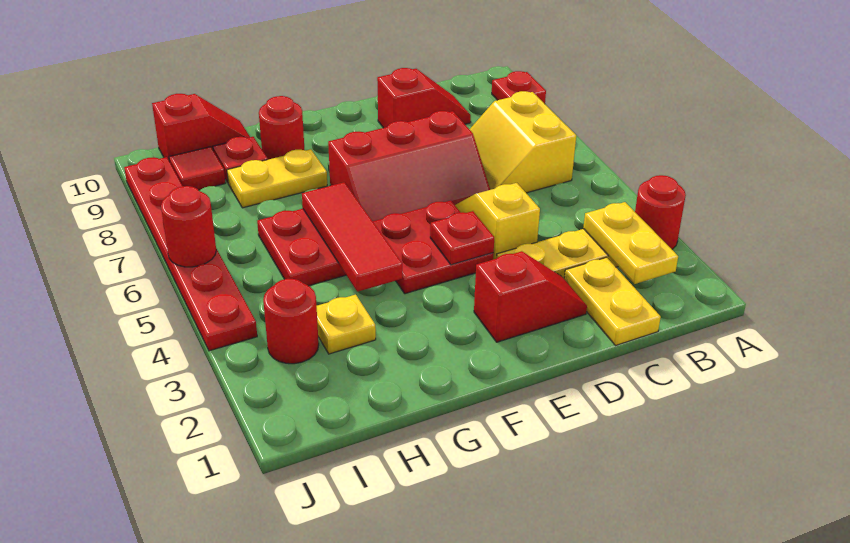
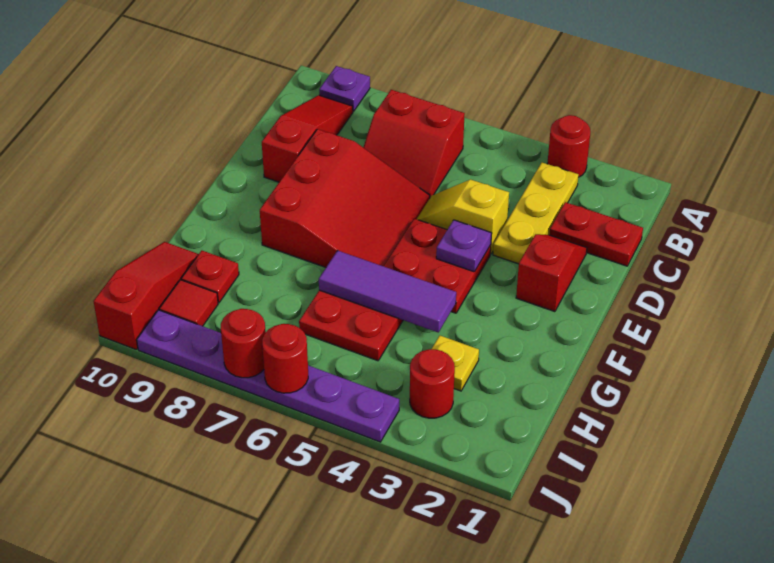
red plate A9 level 1 -> purple plate A9 level 1
yellow plate B2:B3 level 2 -> none
yellow slope B6:C7 level 1 top B -> red slope B6:C7 level 1 top B
yellow plate C1:C2 level 1 -> red plate C1:C2 level 1
red slope C9:D9 level 1 top D -> red slope B9:D9 level 1 top D
red slope D6:F7 level 1 top 7 -> red slope D6:F8 level 1 top 8
red plate E4 level 2 -> purple plate E4 level 2
red tile G4:G6 level 2 -> purple tile G4:G6 level 2
yellow plate G8:H8 level 1 -> none
red round brick G9 level 1 -> red round brick J7 level 2
red slope H10:I10 level 1 top I -> red slope H10:J10 level 1 top J
red plate J4:J9 level 1 -> purple plate J4:J9 level 1

